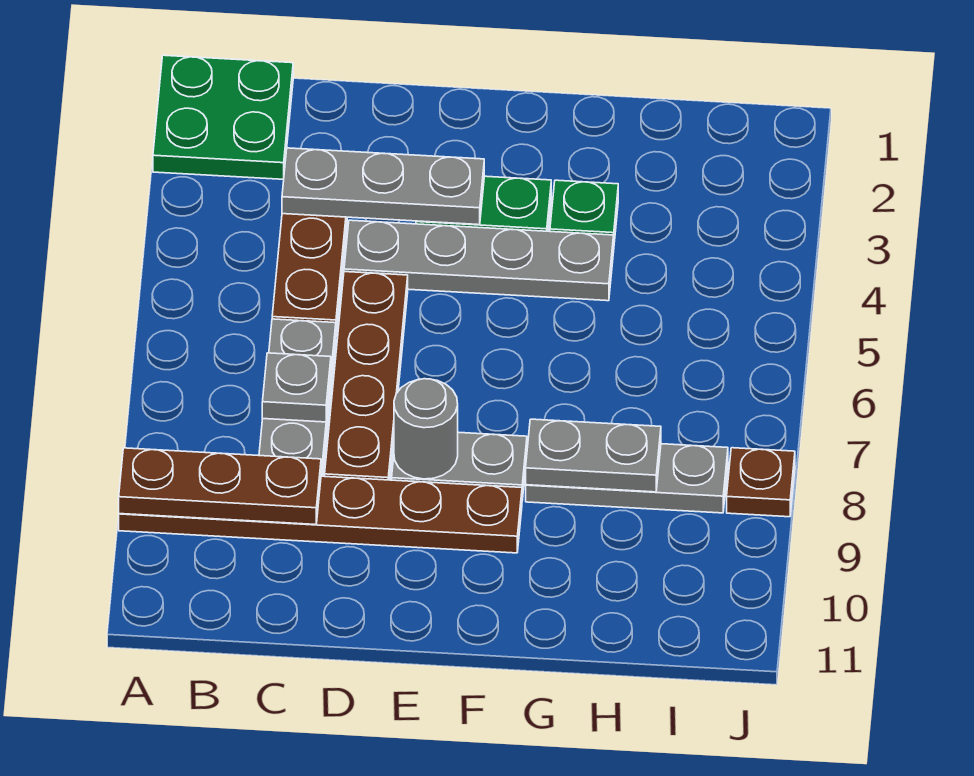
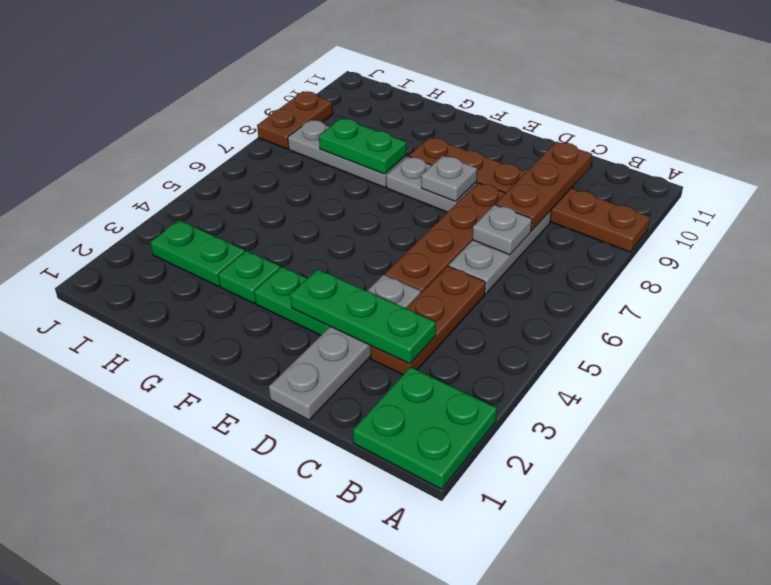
brown plate A9:C9 level 2 -> brown plate C8:C10 level 2
grey plate C3:E3 level 2 -> green plate C3:E3 level 2
grey plate D4:G4 level 1 -> grey plate D1:D4 level 1
grey round brick E8 level 2 -> grey plate E8 level 2
grey plate G8:H8 level 2 -> green plate G8:H8 level 2
none -> green plate H3:I3 level 1
brown plate J8 level 1 -> brown plate J8:J9 level 1

